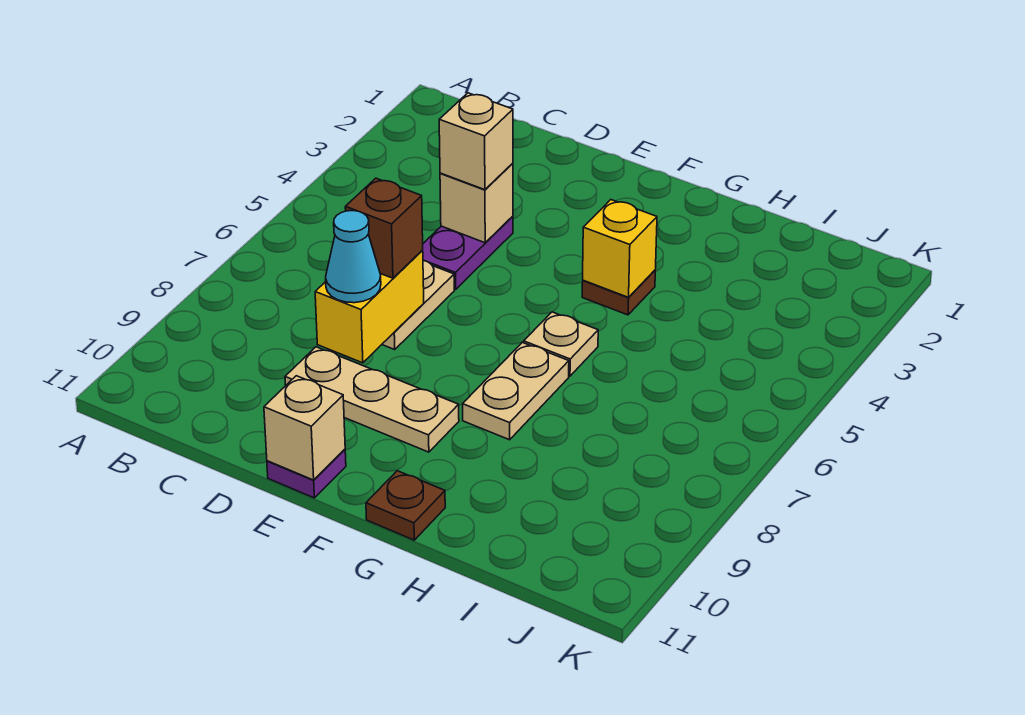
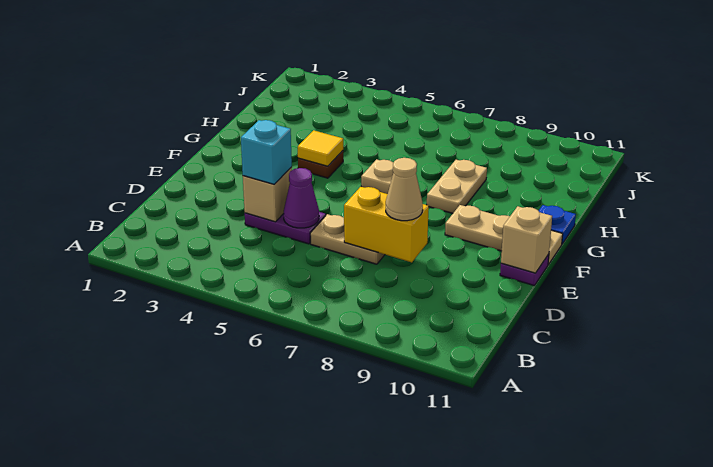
tan brick D4 level 3 -> cyan brick D4 level 3
none -> purple cone D5 level 2
brown brick D7 level 3 -> none
cyan cone D8 level 3 -> tan cone D8 level 3
tan plate D9:F9 level 1 -> tan plate F9:F11 level 1
yellow brick G4 level 2 -> yellow tile G4 level 2
tan plate G7:G8 level 1 -> tan plate G8:H8 level 1
brown plate G11 level 1 -> blue plate G11 level 1

